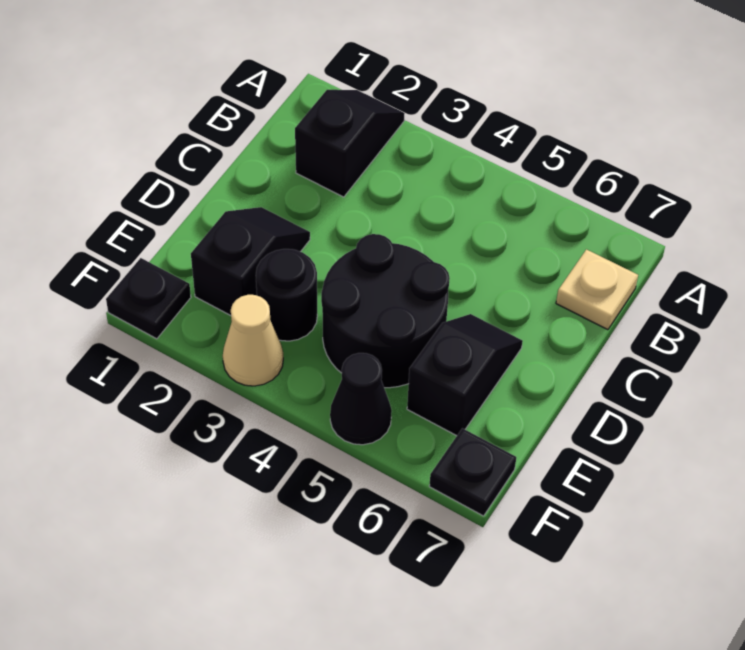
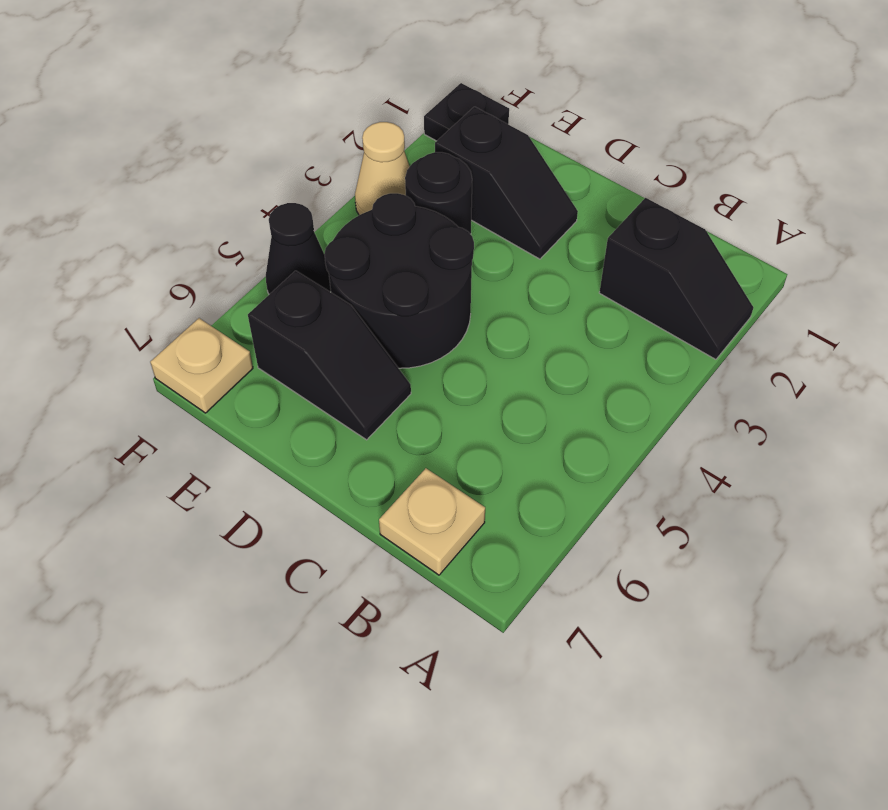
black plate F7 level 1 -> tan plate F7 level 1

